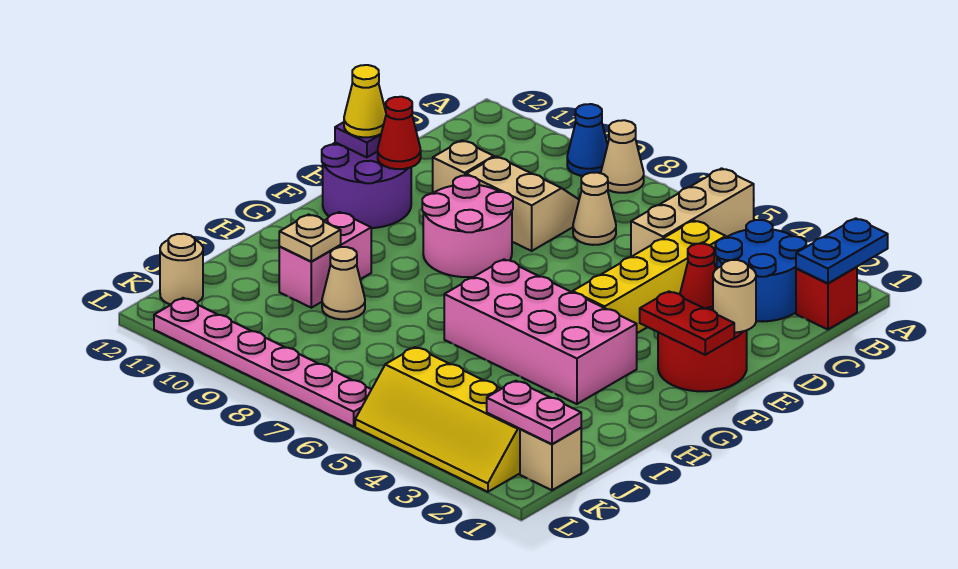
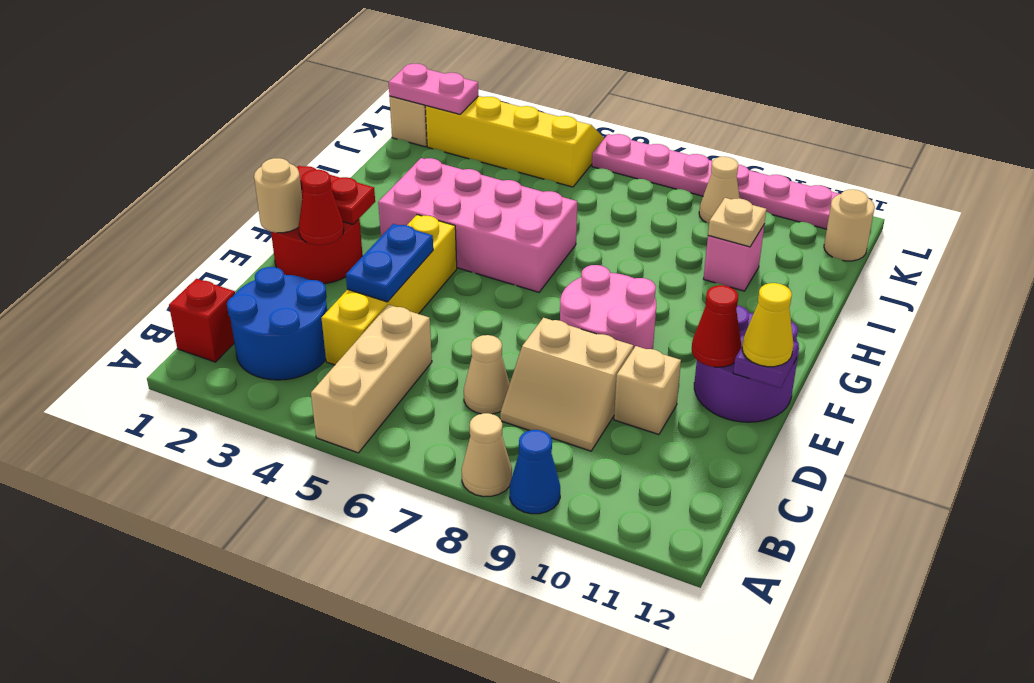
blue plate A1:B1 level 2 -> blue plate D4:E4 level 2
pink brick H10:I10 level 1 -> pink brick I10 level 1
tan cone I9 level 1 -> tan cone K9 level 1

